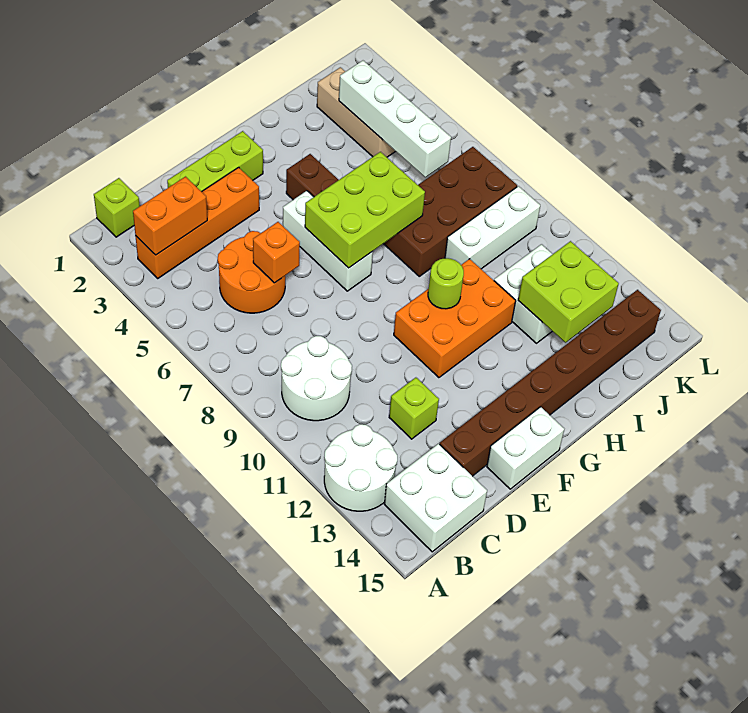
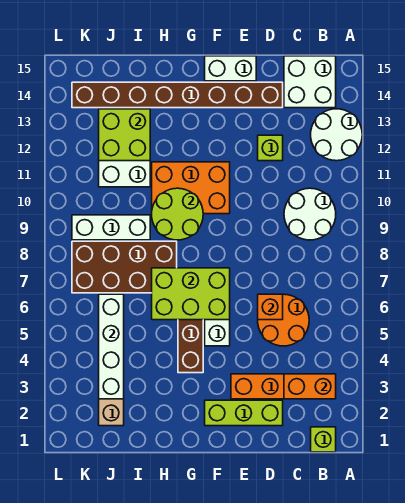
lime round brick G10 level 2 -> lime round brick G9:H10 level 2

